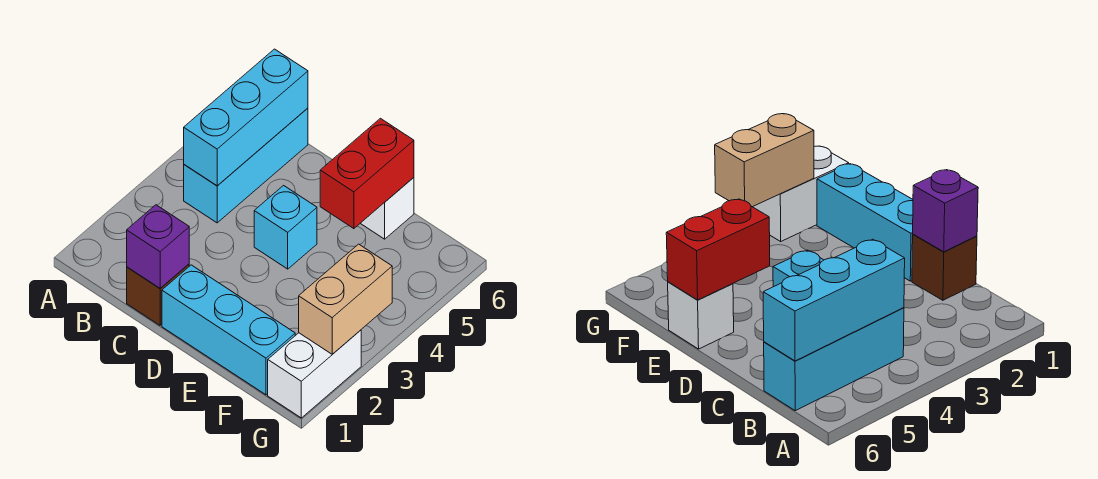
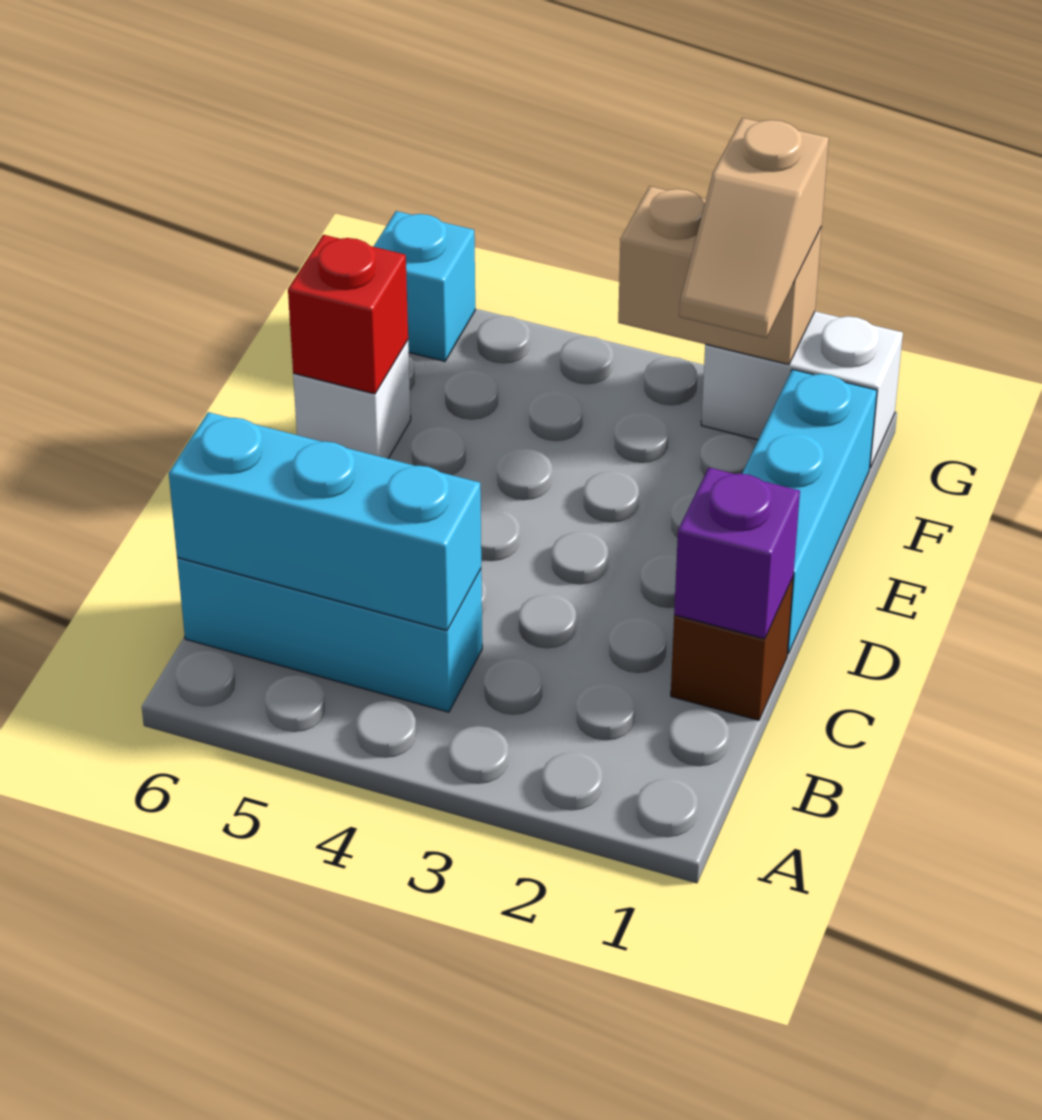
cyan brick D4 level 1 -> cyan brick G6 level 1
red brick E5:E6 level 2 -> red brick E6 level 2
none -> tan slope F2:G2 level 3 top G

